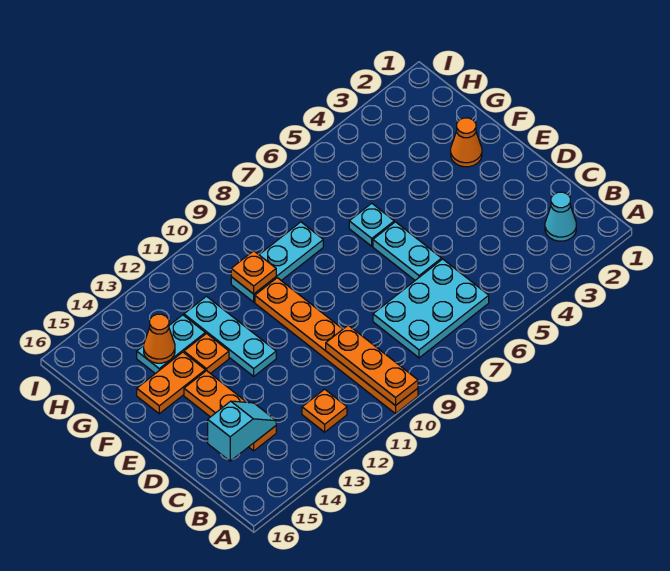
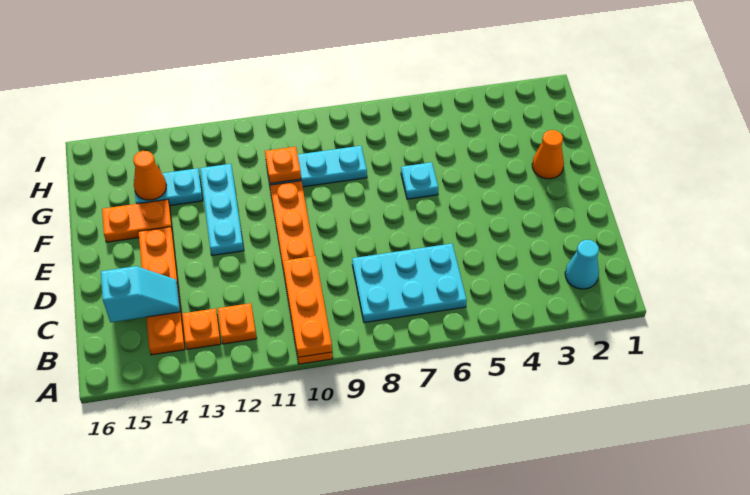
orange plate C14:E14 level 1 -> orange plate B14:E14 level 1
cyan plate D6:E6 level 1 -> none
orange plate F13 level 1 -> orange plate B13 level 1

